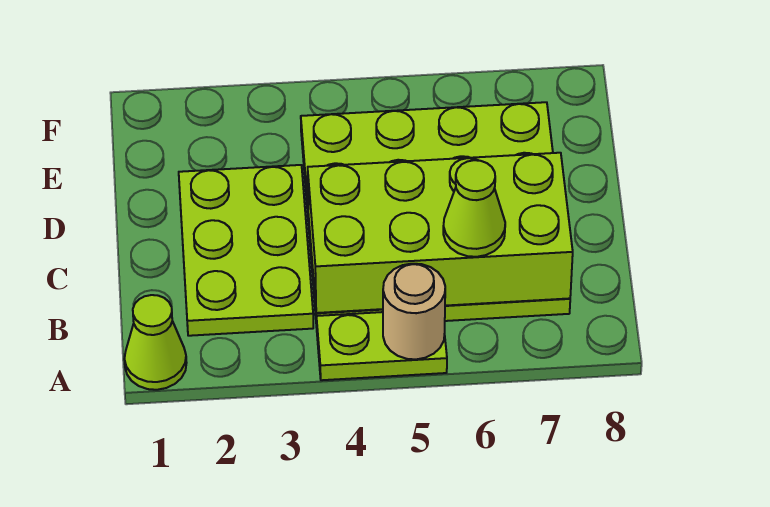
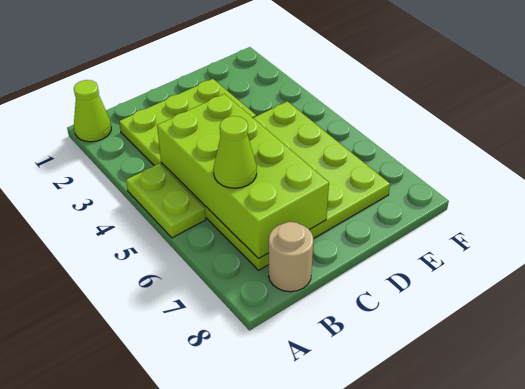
tan round brick A5 level 2 -> tan round brick B8 level 1

